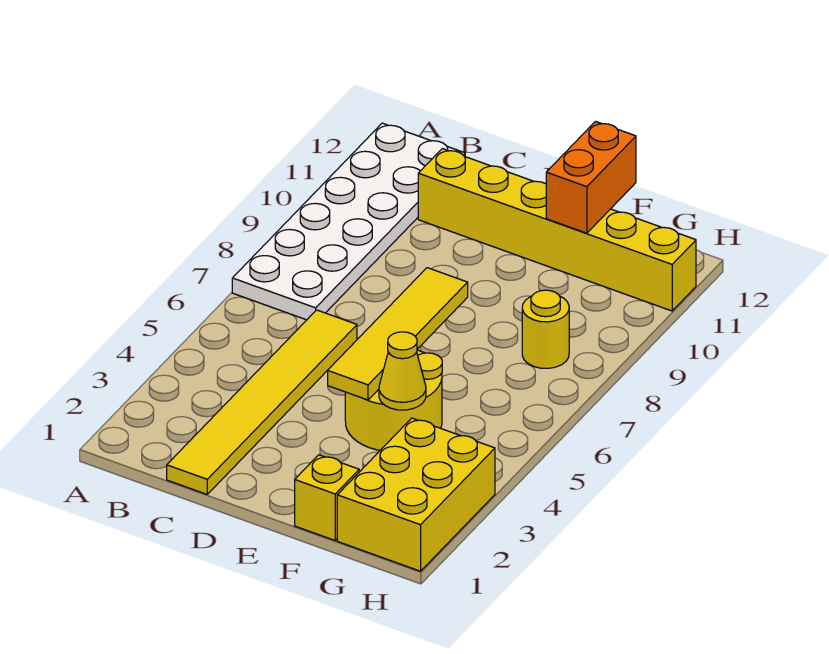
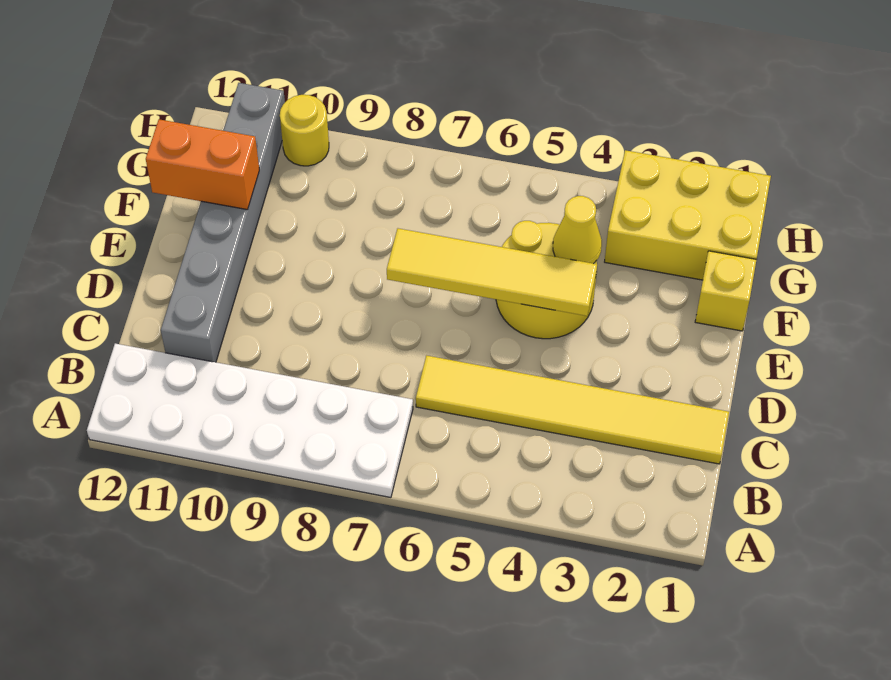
yellow brick C11:H11 level 1 -> grey brick C11:H11 level 1
yellow round brick G8 level 1 -> yellow round brick H10 level 1

